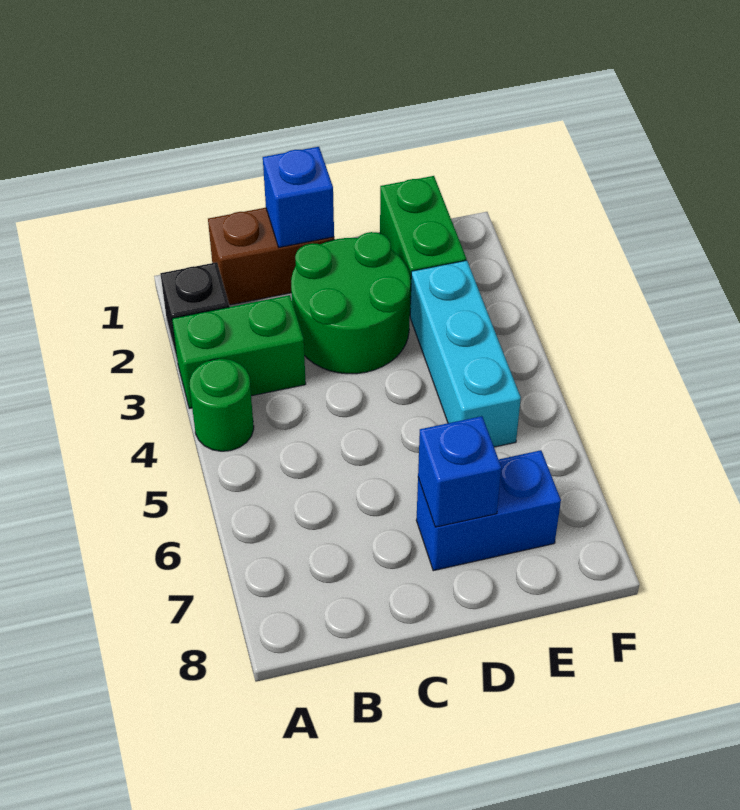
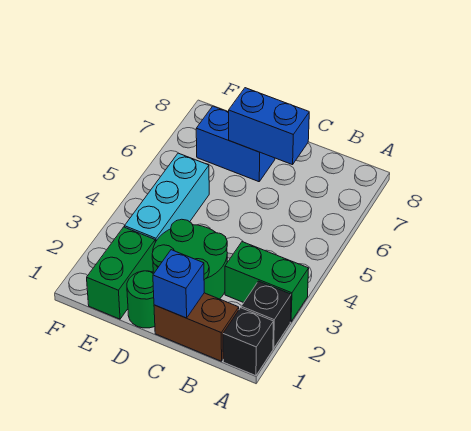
none -> black brick A1 level 1
green round brick A4 level 1 -> green round brick D1 level 1
blue brick D7 level 2 -> blue brick C7:D7 level 2

